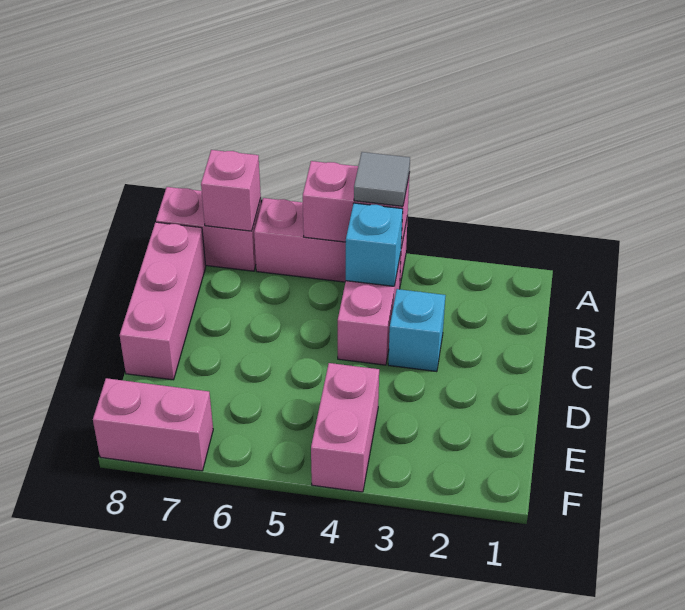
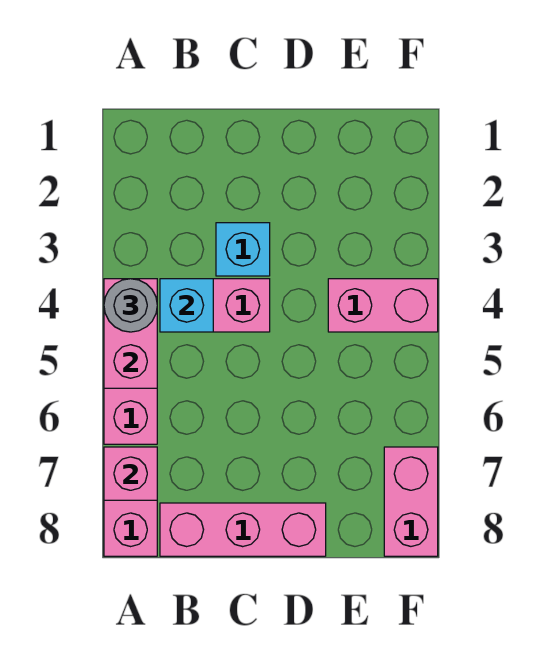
grey tile A4 level 3 -> grey round brick A4 level 3

